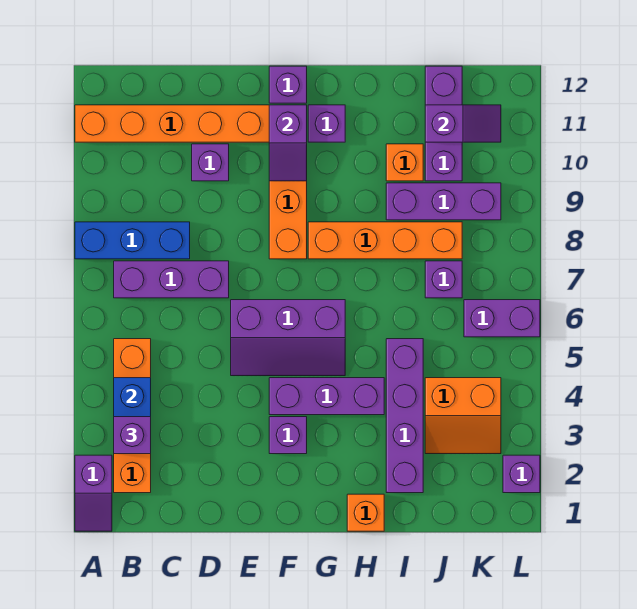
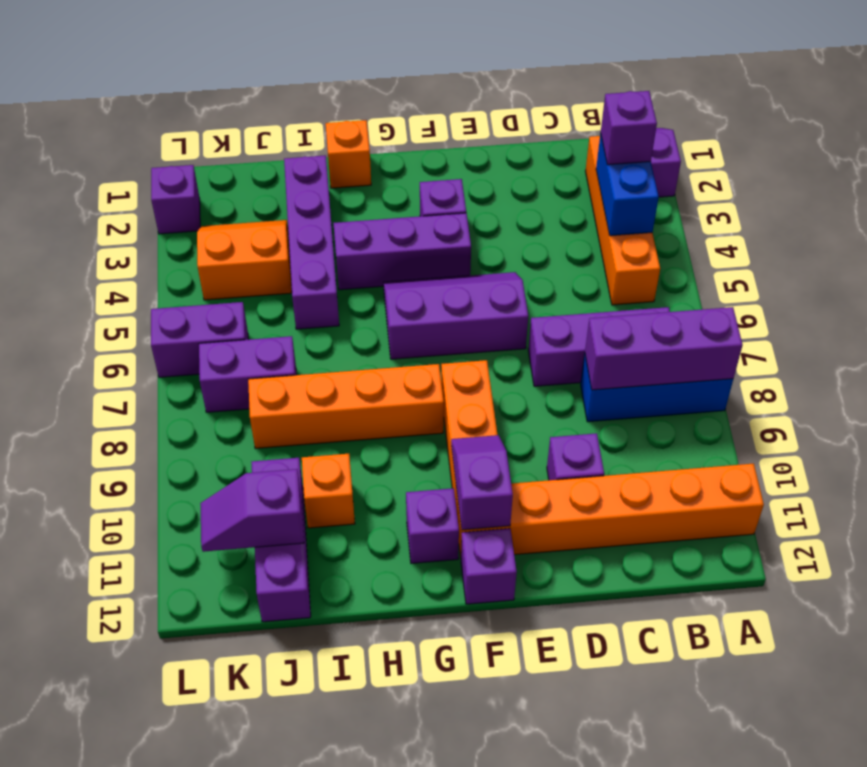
purple brick I9:K9 level 1 -> purple brick A8:C8 level 2
purple brick J7 level 1 -> purple brick J7:K7 level 1

